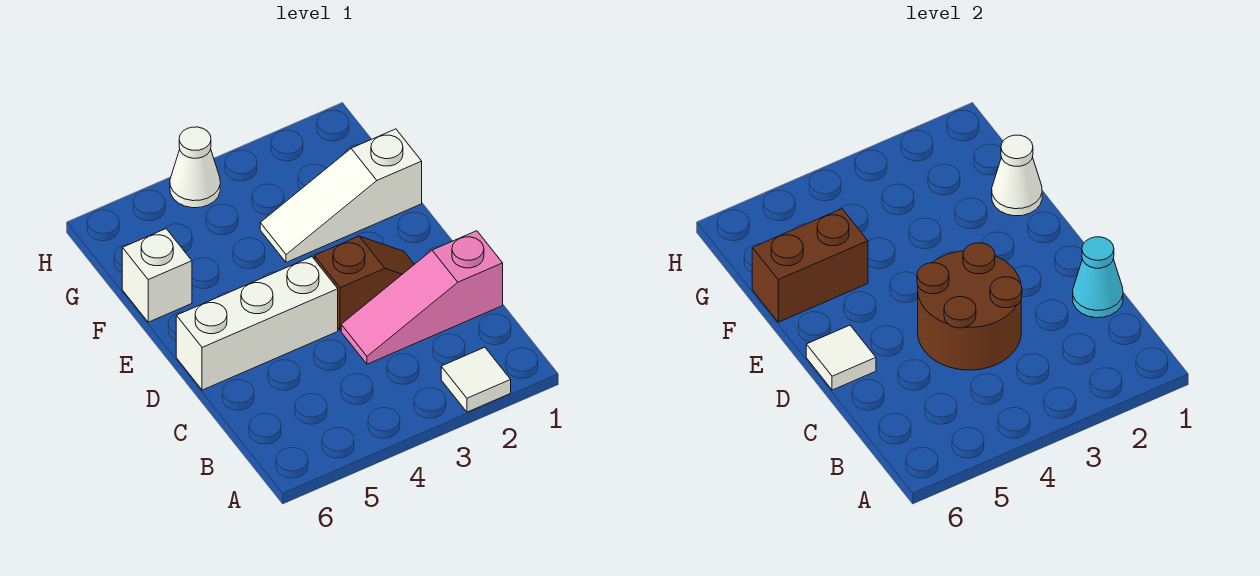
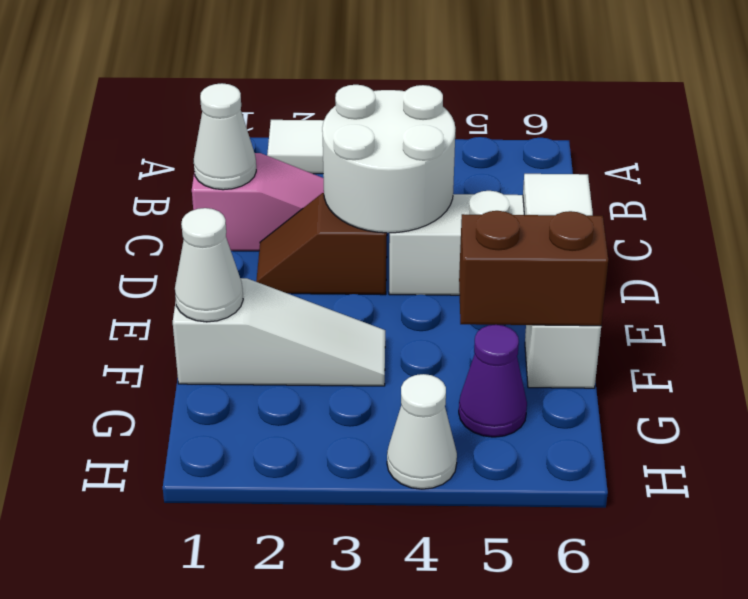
cyan cone C1 level 2 -> white cone C1 level 2
brown round brick C3:D4 level 2 -> white round brick C3:D4 level 2
none -> purple cone G5 level 1

